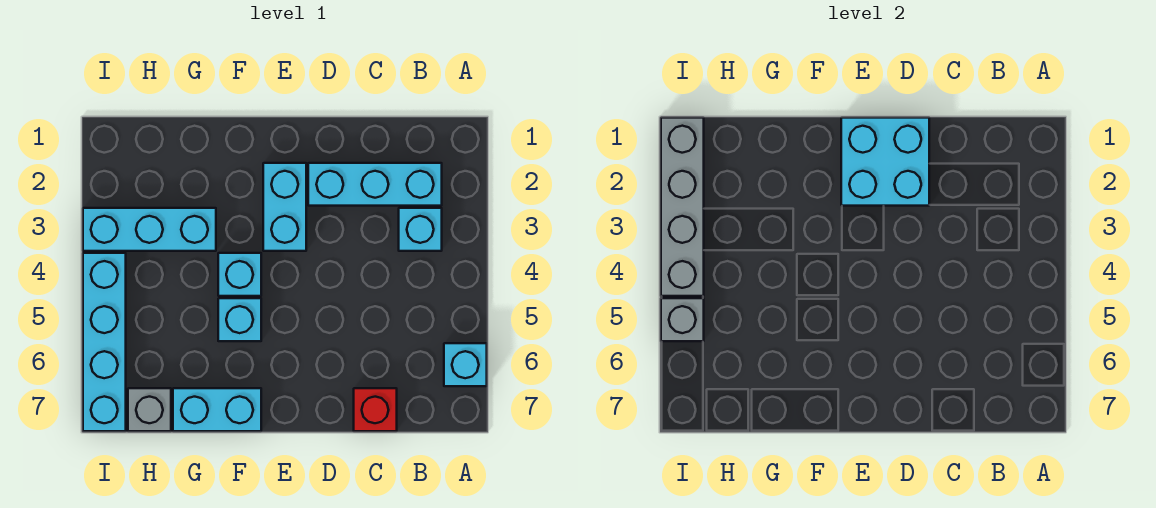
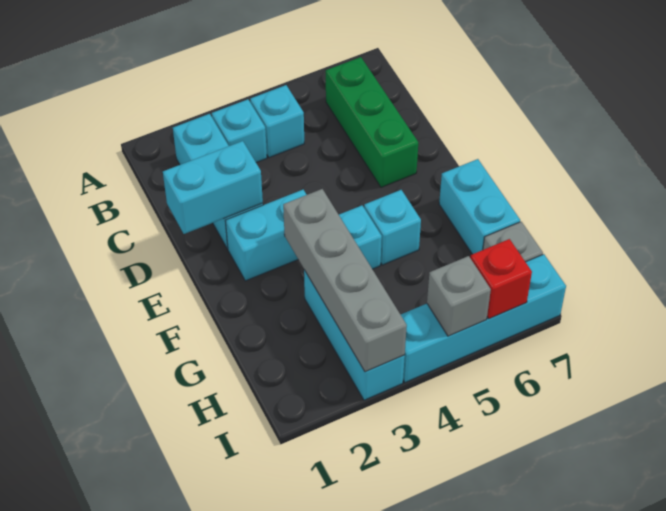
cyan brick A6 level 1 -> cyan brick B4 level 1
none -> green brick B6:D6 level 1
red brick C7 level 1 -> red brick I6 level 2
cyan brick D1:E2 level 2 -> cyan brick D1:D2 level 2
grey brick I1:I4 level 2 -> grey brick F3:I3 level 2

